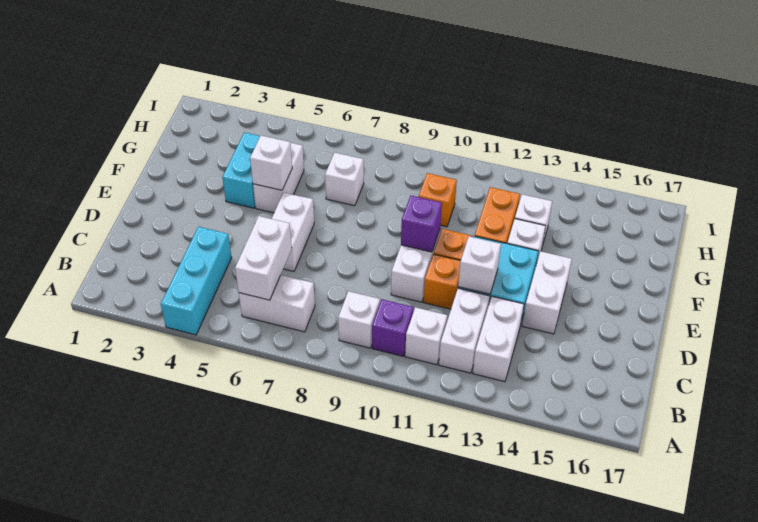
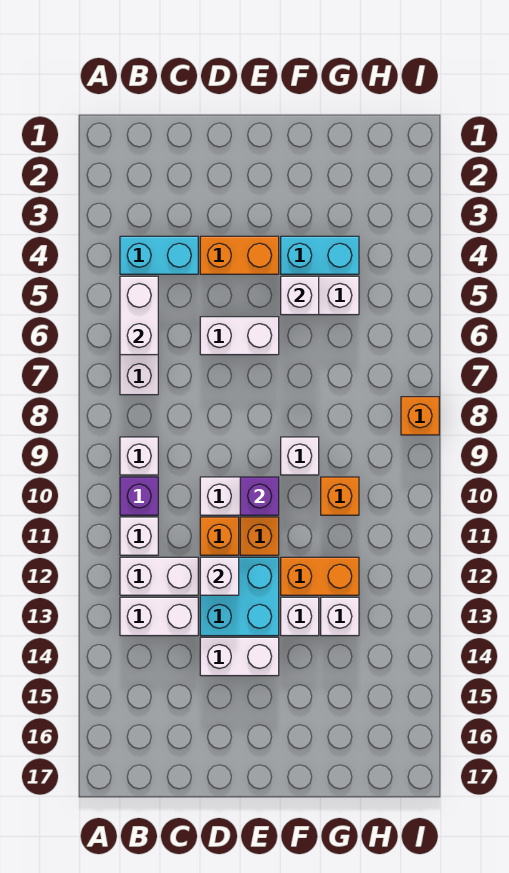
cyan brick A4:C4 level 1 -> cyan brick B4:C4 level 1
white brick B6:C6 level 2 -> white brick B5:B6 level 2
none -> orange brick D4:E4 level 1
white brick G7 level 1 -> white brick F9 level 1
none -> orange brick I8 level 1

